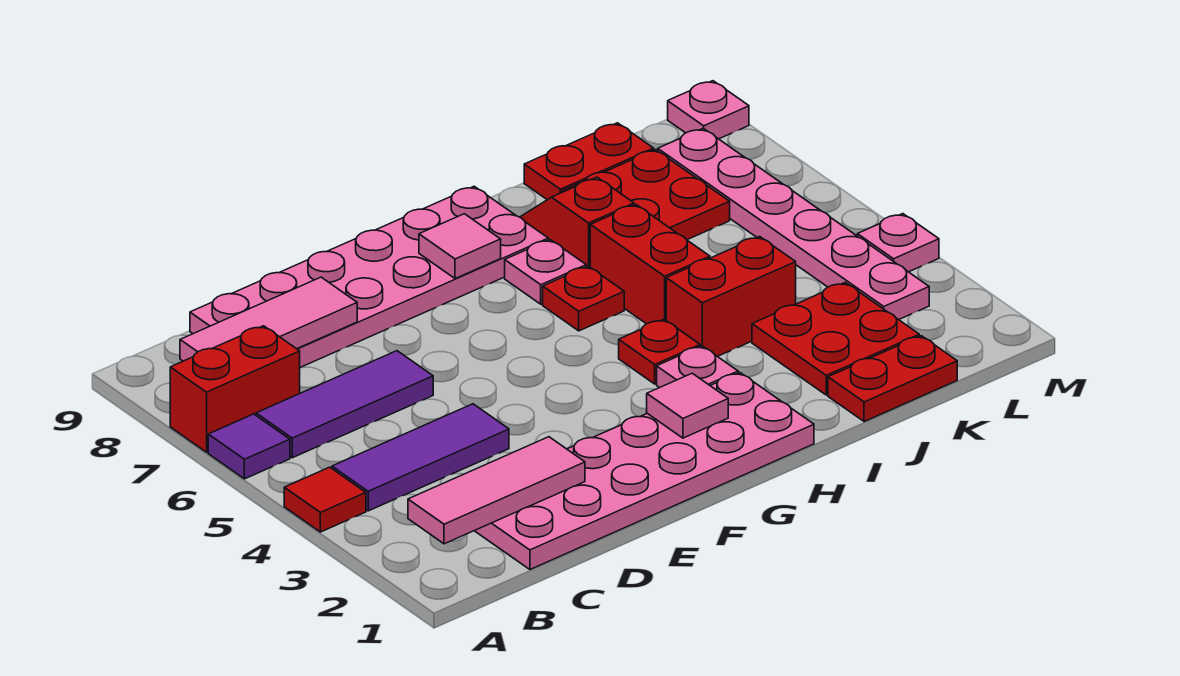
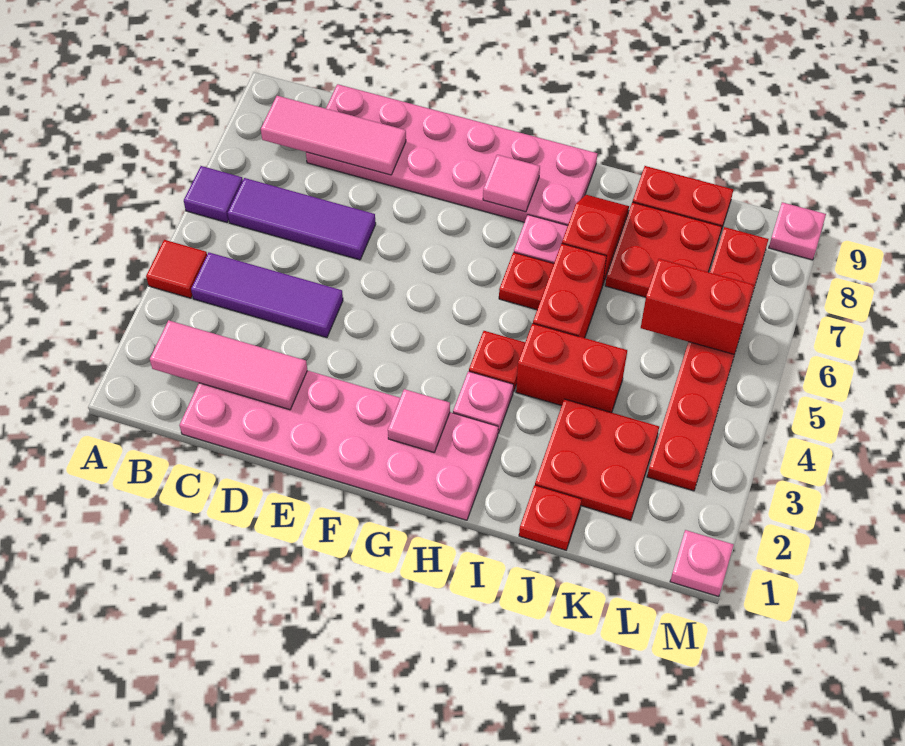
red brick A7:B7 level 1 -> red brick K6:L6 level 2
red plate J1:K1 level 1 -> red plate J1 level 1
pink plate L3:L8 level 1 -> red plate L3:L8 level 1
pink plate M4 level 1 -> pink plate M1 level 1

